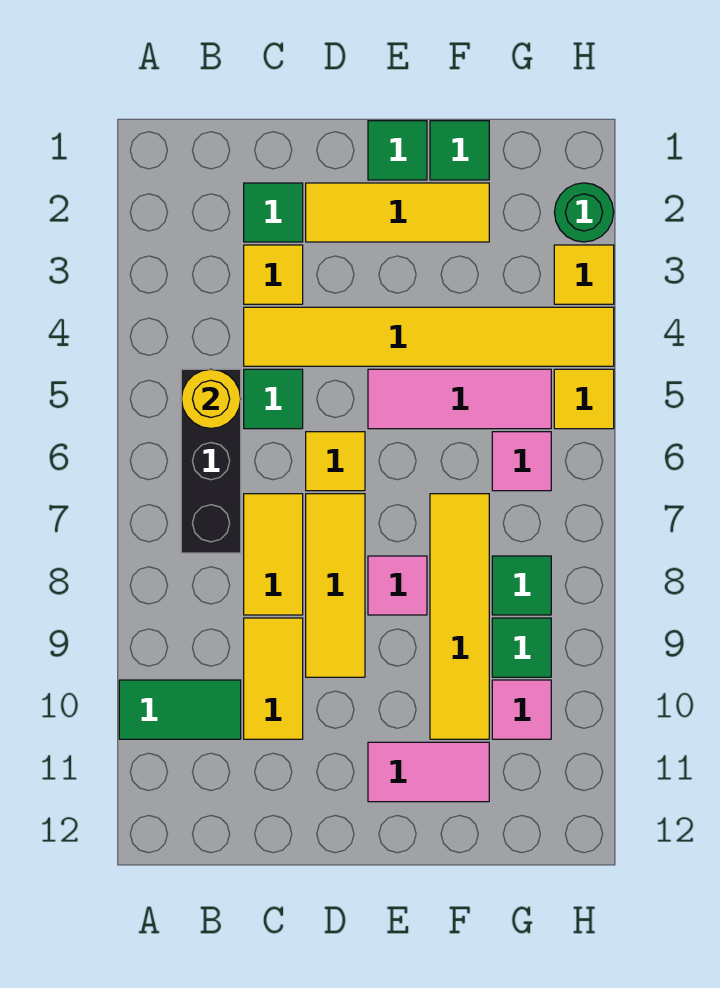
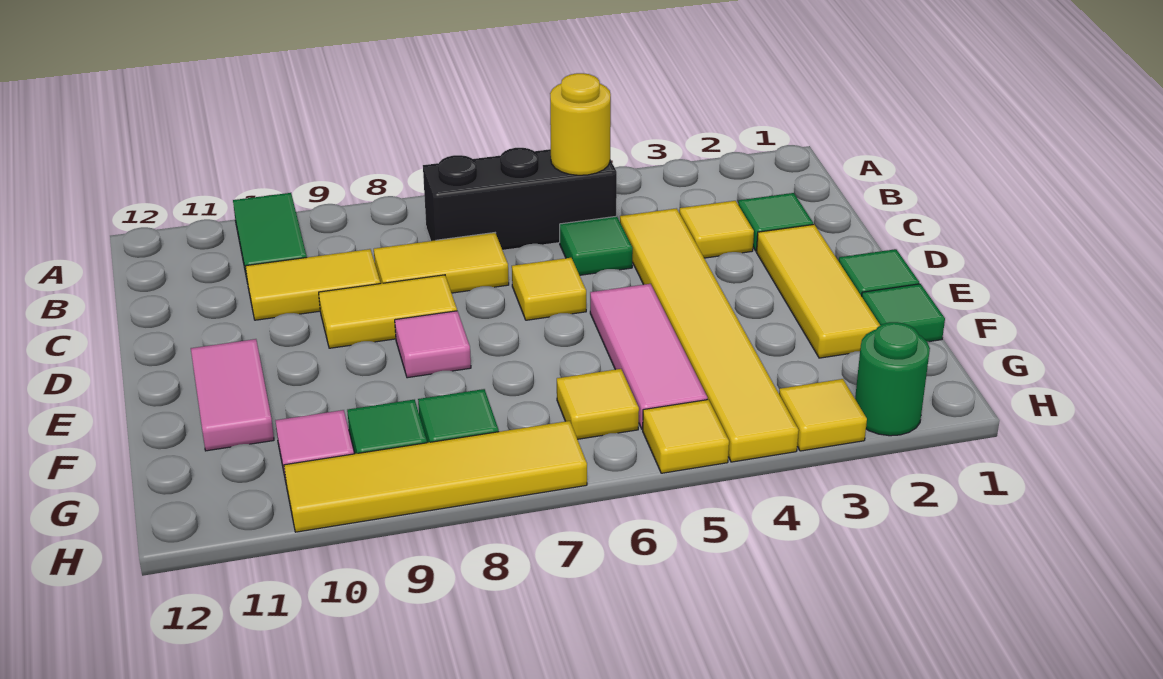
yellow tile D7:D9 level 1 -> yellow tile D8:D9 level 1
yellow tile F7:F10 level 1 -> yellow tile H7:H10 level 1
pink tile G6 level 1 -> yellow tile G6 level 1

